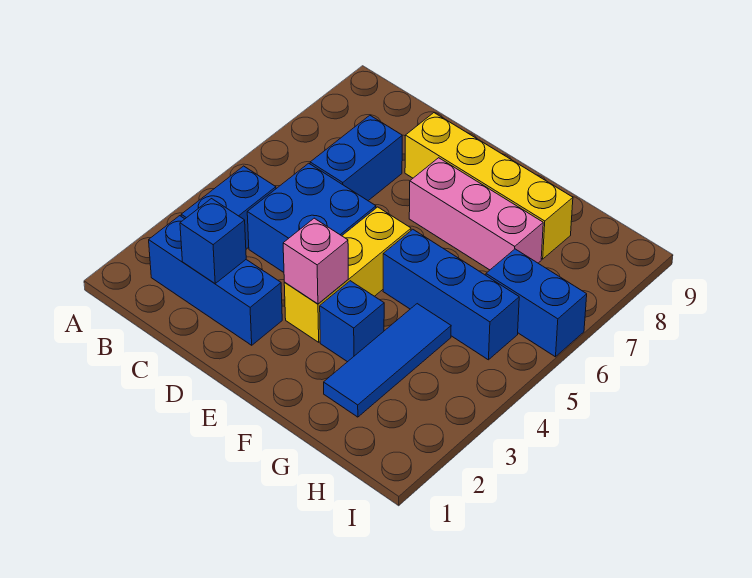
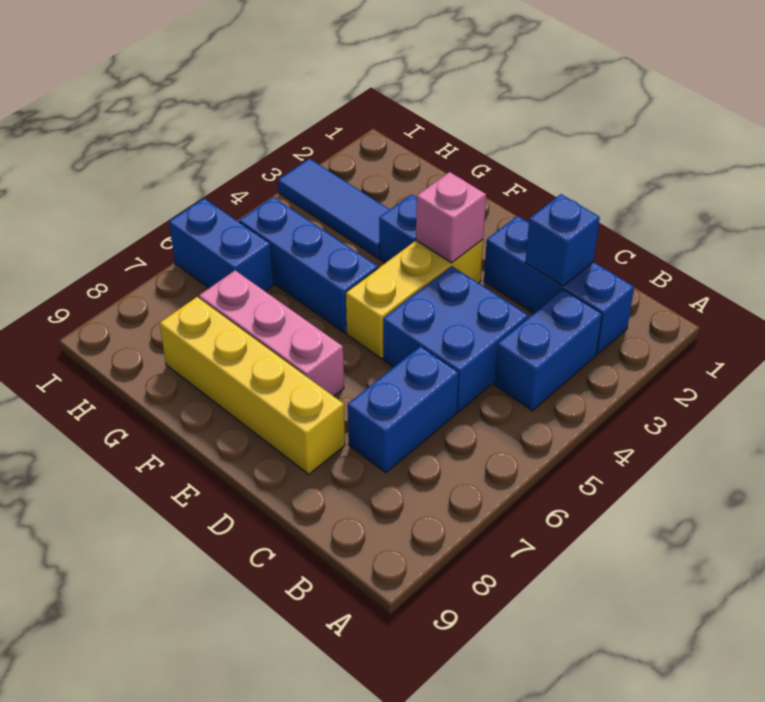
blue tile G2:G4 level 1 -> blue tile G3:I3 level 1

